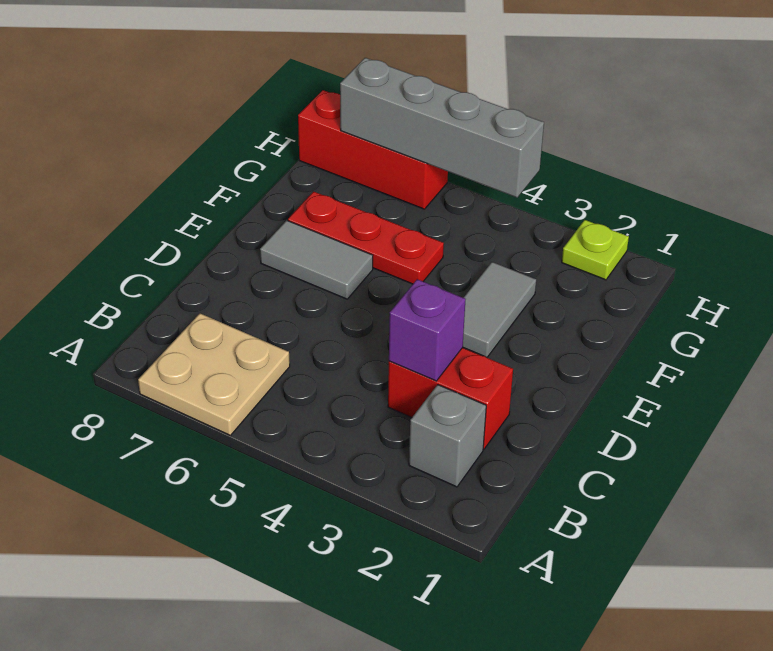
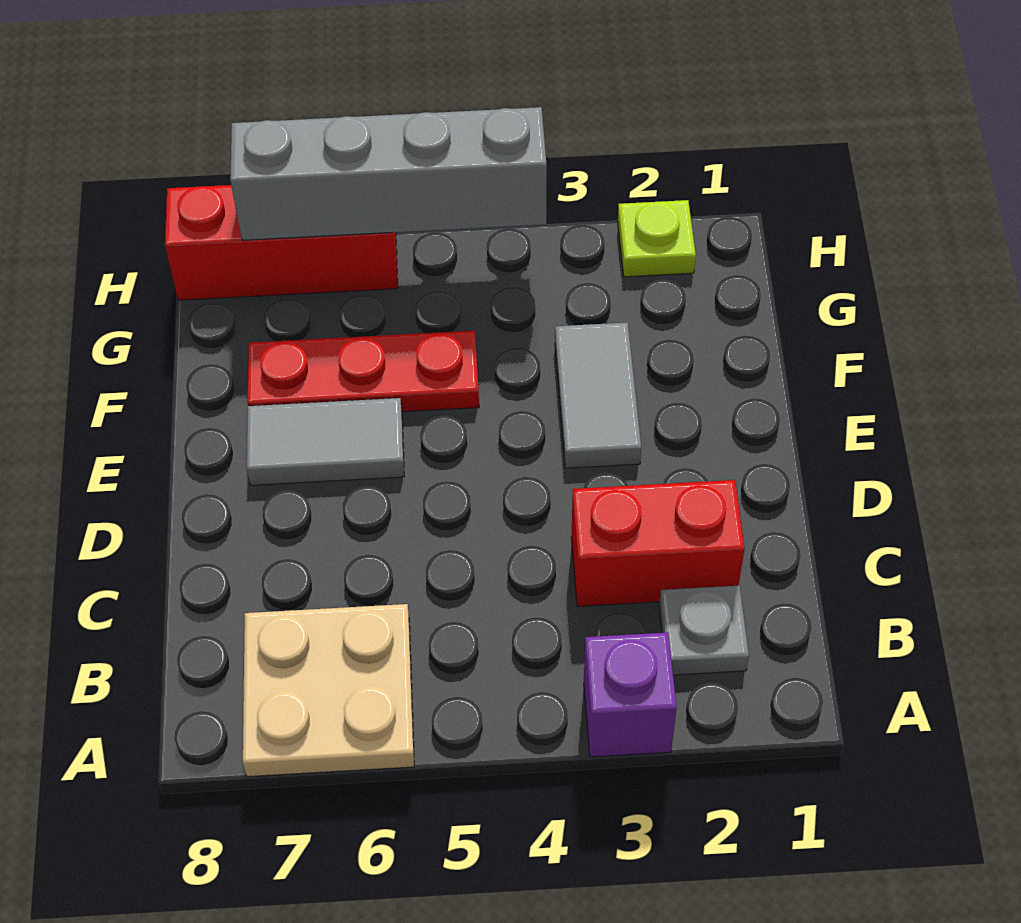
grey brick B2 level 1 -> grey plate B2 level 1
purple brick C3 level 2 -> purple brick A3 level 1

